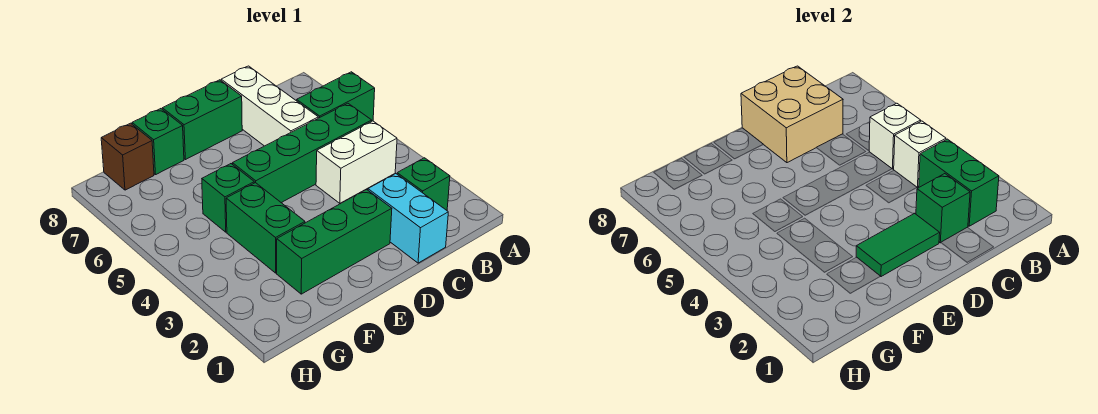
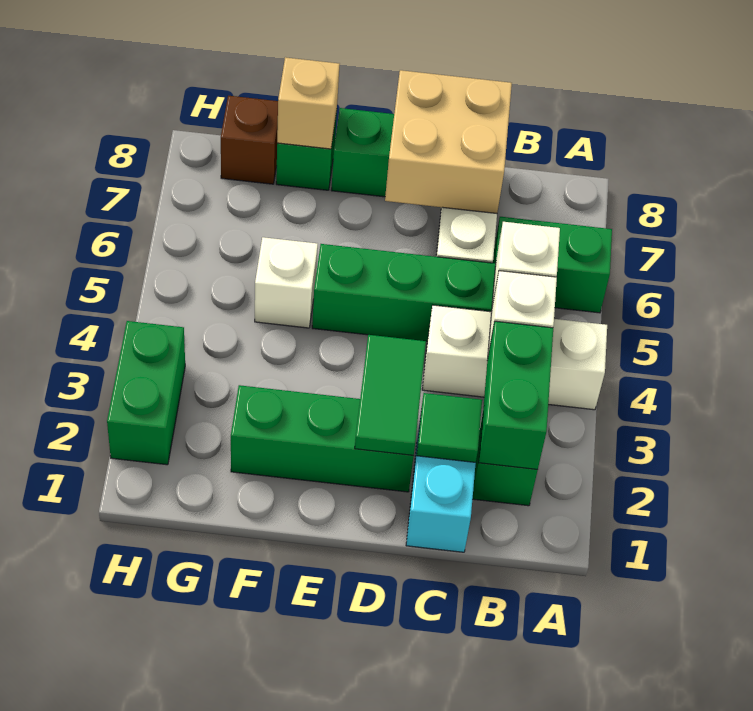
white brick B4:C4 level 1 -> white brick A4:C4 level 1
green brick C2 level 2 -> green tile C2 level 2
green tile D2:E2 level 2 -> green tile D2:D3 level 2
green brick F3:F4 level 1 -> green brick H2:H3 level 1
green brick F5 level 1 -> white brick F5 level 1
none -> tan brick F8 level 2

